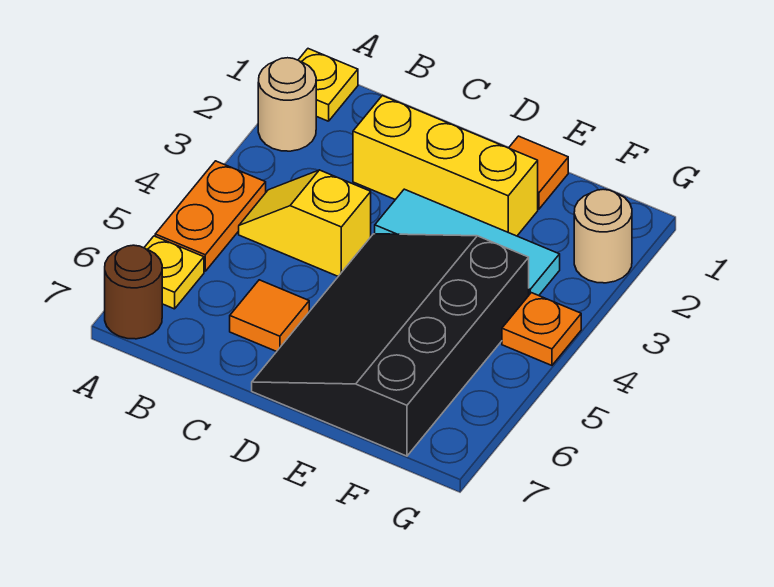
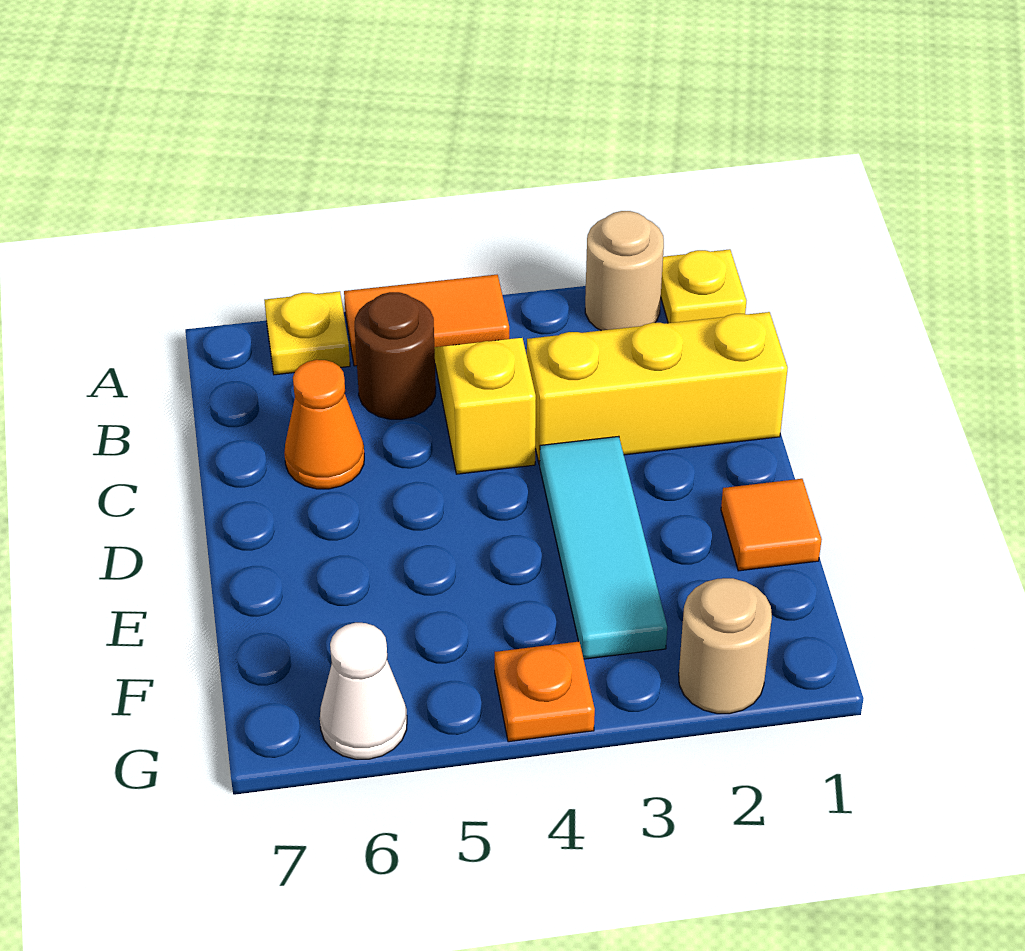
orange plate A4:A5 level 1 -> orange tile A4:A5 level 1
brown round brick A7 level 1 -> brown round brick B5 level 1
yellow brick C2:E2 level 1 -> yellow brick C1:C3 level 1
orange tile C6 level 1 -> orange cone C6 level 1
black slope D4:F7 level 1 top F -> none
none -> white cone G6 level 1

